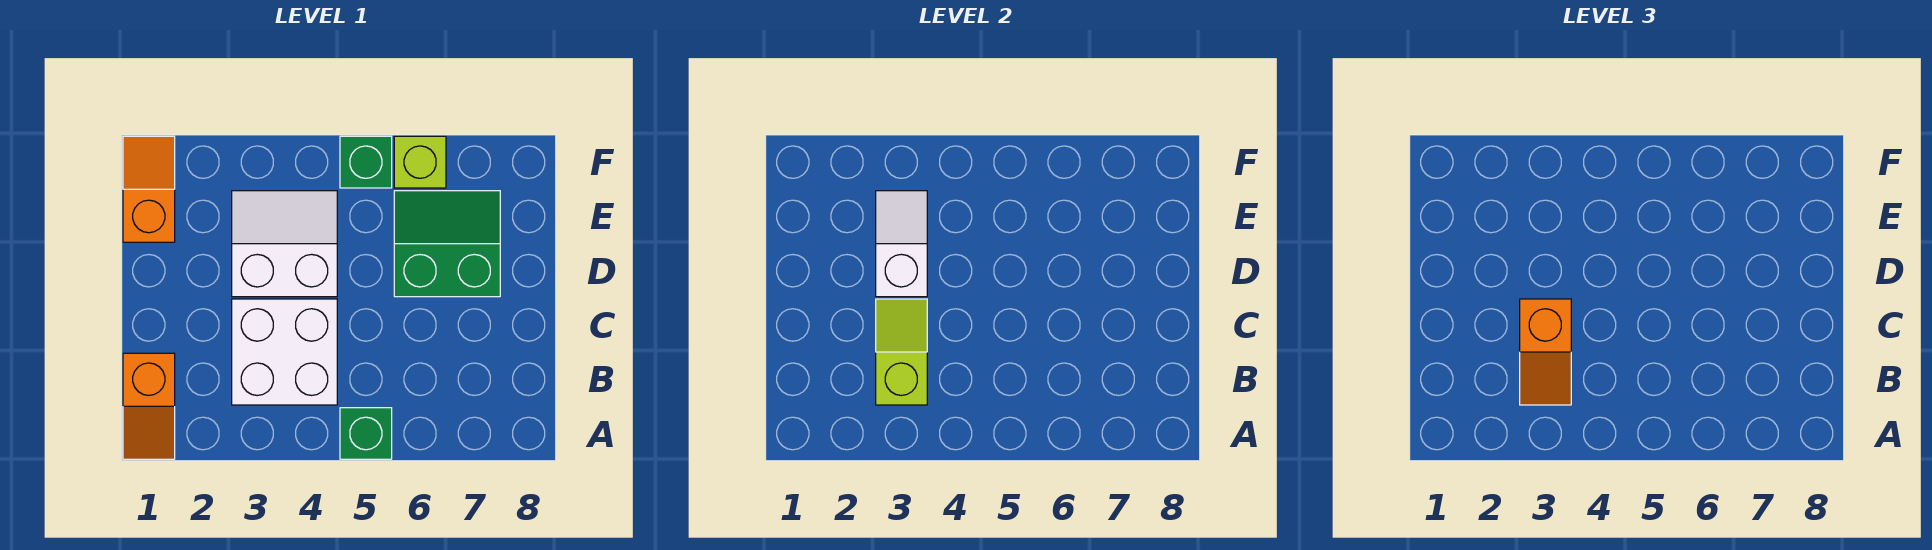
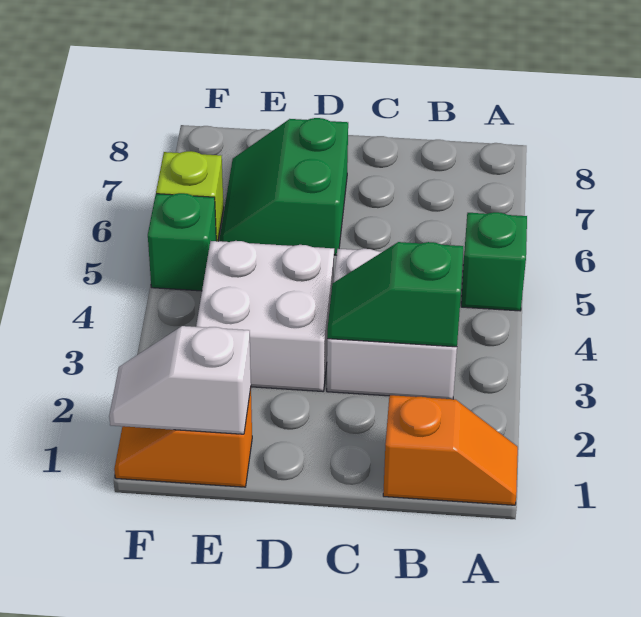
lime slope B3:C3 level 2 top B -> green slope B3:C3 level 2 top B
orange slope B3:C3 level 3 top C -> none
white slope D3:E4 level 1 top D -> white brick D3:E4 level 1
white slope D3:E3 level 2 top D -> white slope E1:F1 level 2 top E

